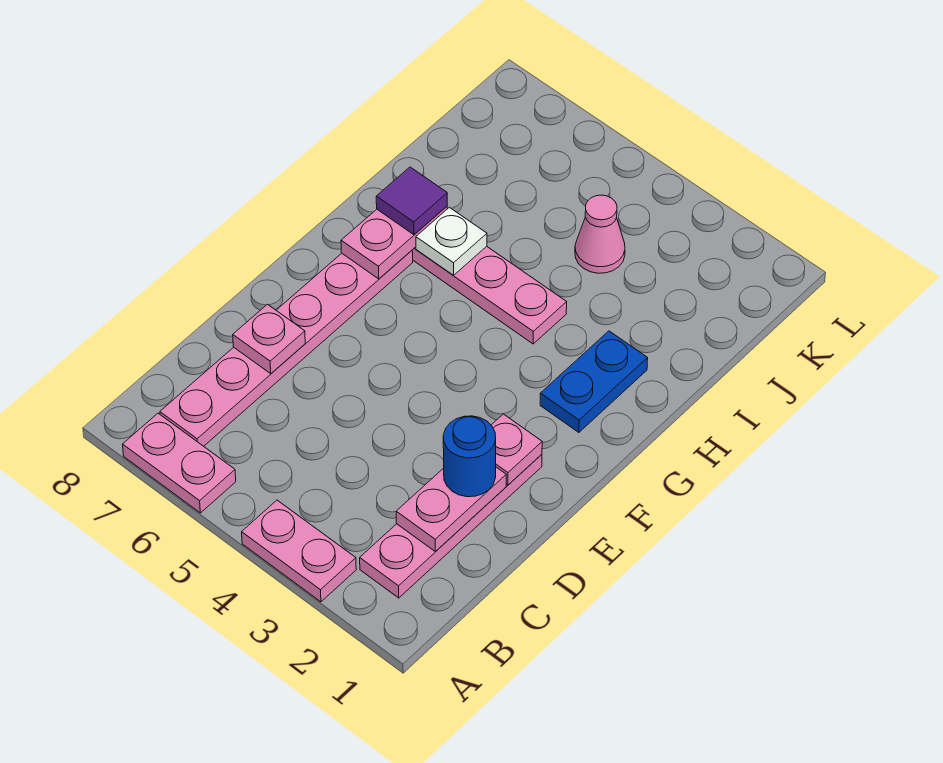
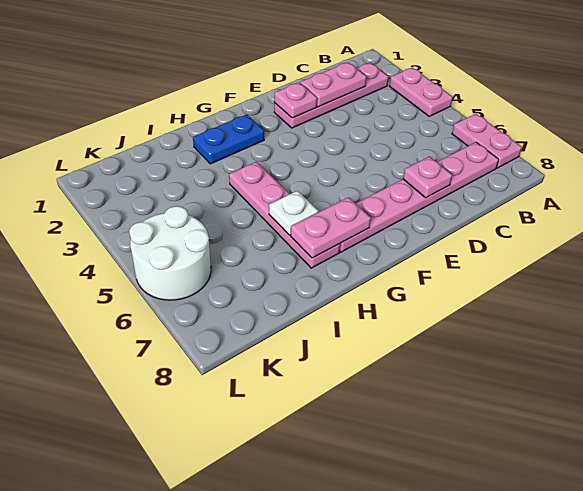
blue round brick D2 level 3 -> none
purple tile H7 level 3 -> none
pink cone J4 level 1 -> none
none -> white round brick K5:L6 level 1

